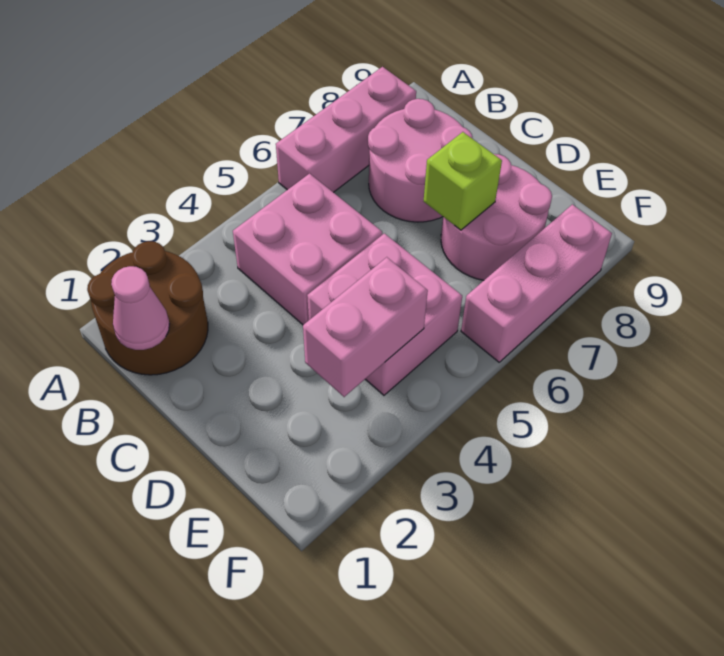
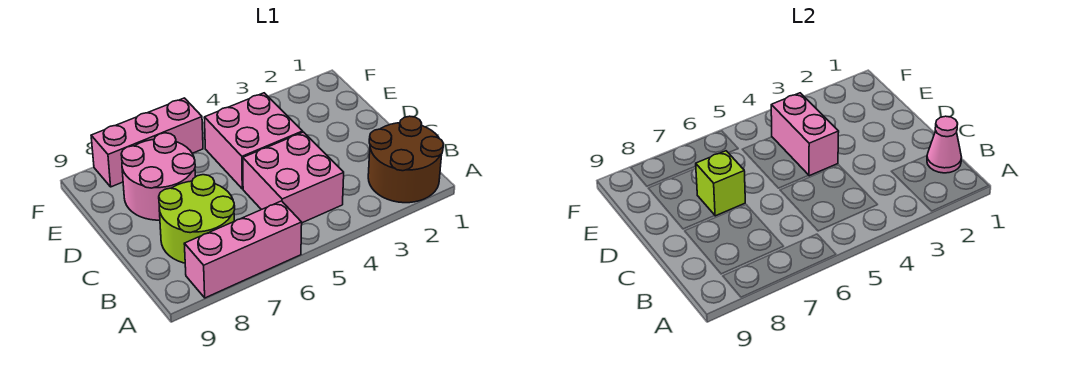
pink round brick B7:C8 level 1 -> lime round brick B7:C8 level 1
pink brick E3:E4 level 2 -> pink brick D4:E4 level 2

